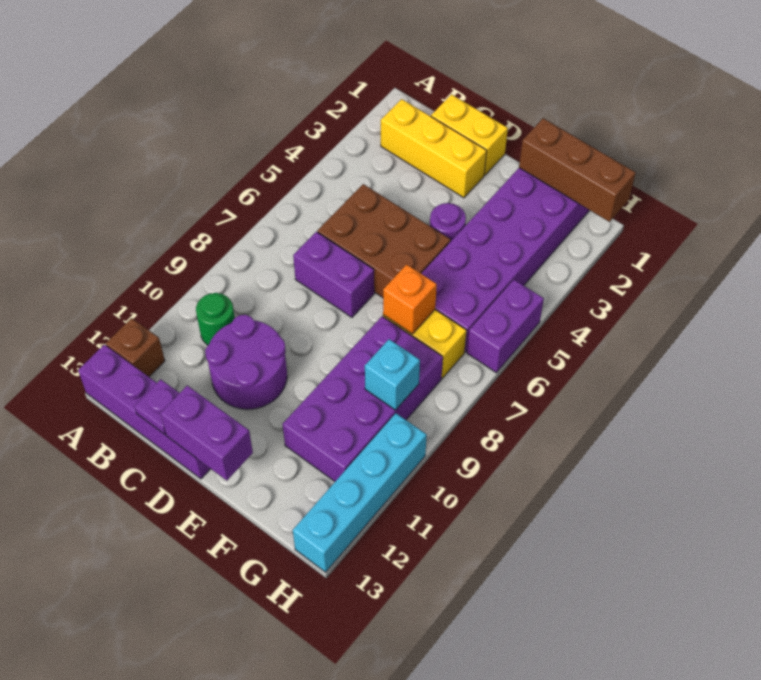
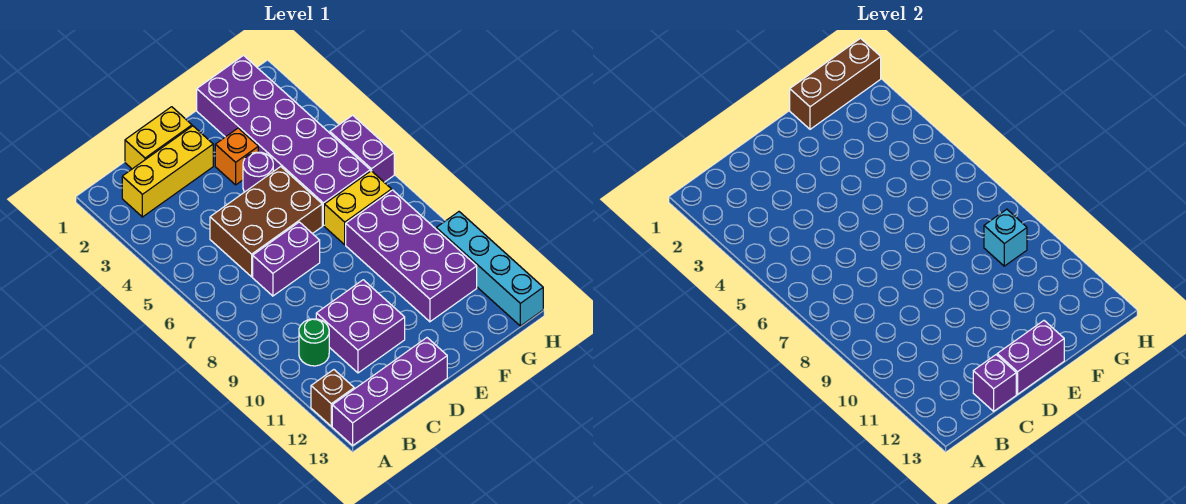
purple round brick C10:D11 level 1 -> purple brick C10:D11 level 1
purple plate C13 level 2 -> purple brick C13 level 2
orange brick F7 level 2 -> orange brick E3 level 1

